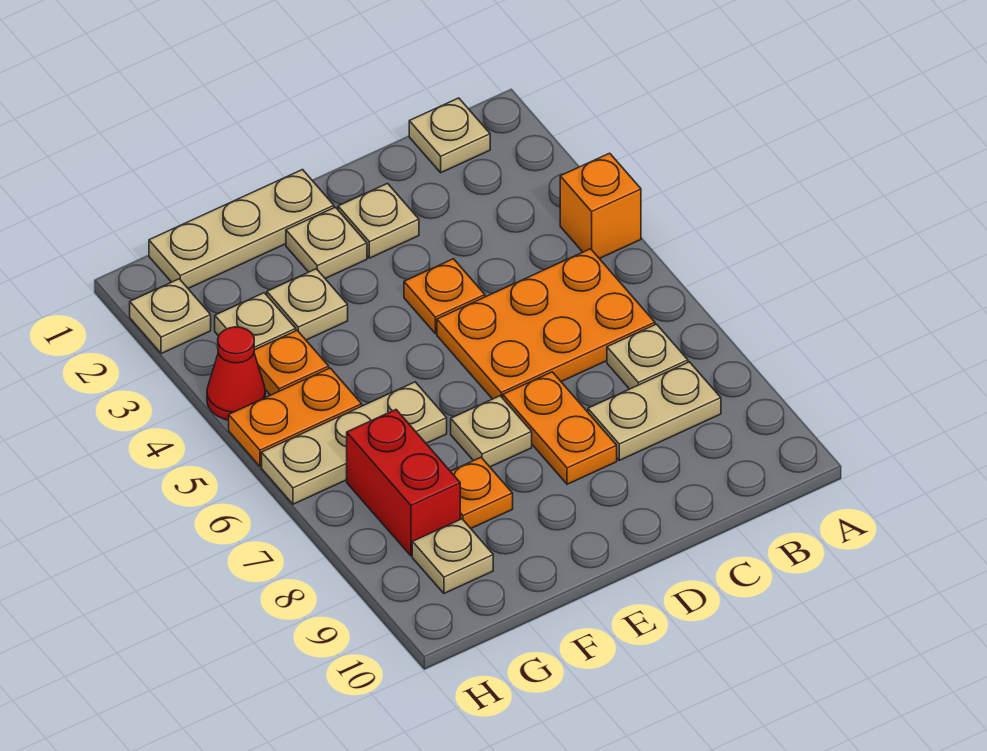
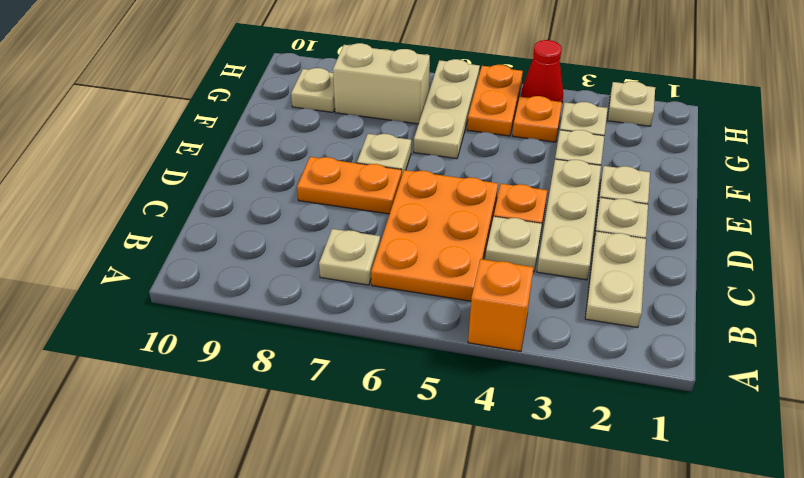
tan plate B1 level 1 -> tan plate C4 level 1
tan plate B8:C8 level 1 -> tan plate B2:C2 level 1
tan plate E1:G1 level 1 -> tan plate C3:E3 level 1
orange plate F8 level 1 -> none
red brick G7:G8 level 1 -> tan brick G7:G8 level 1

